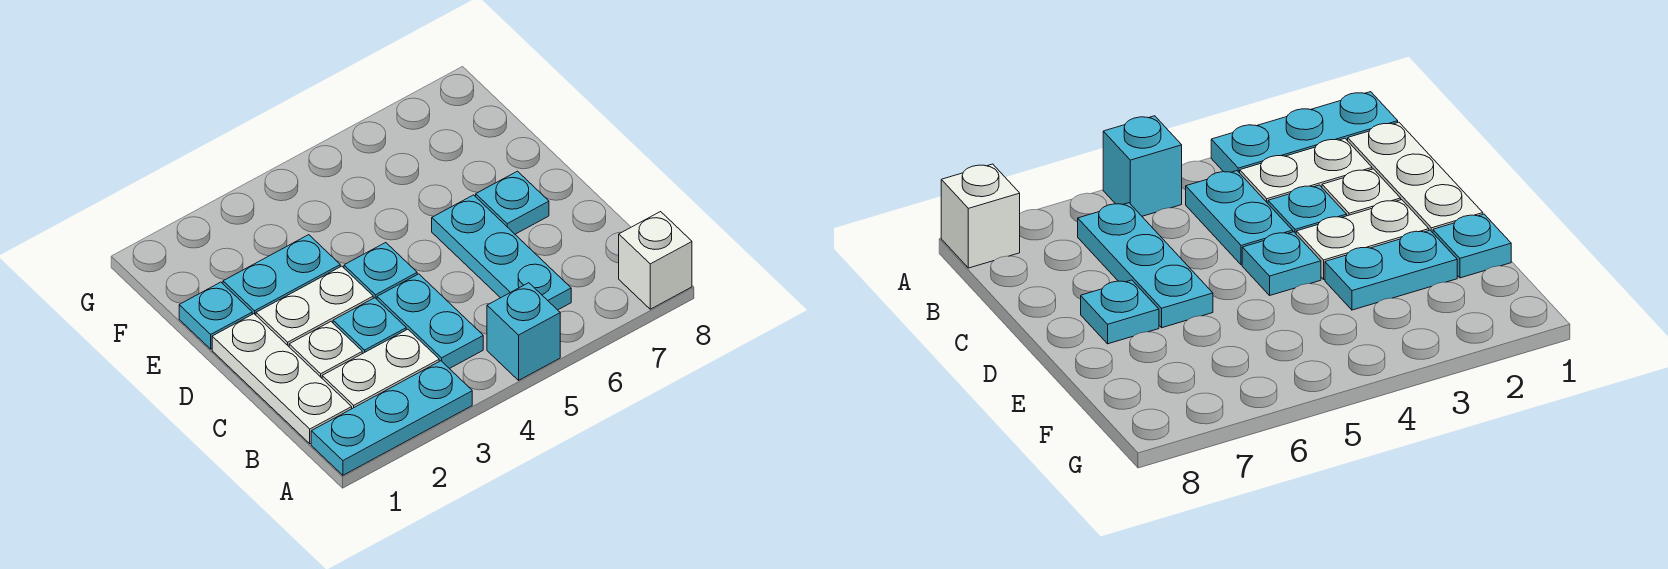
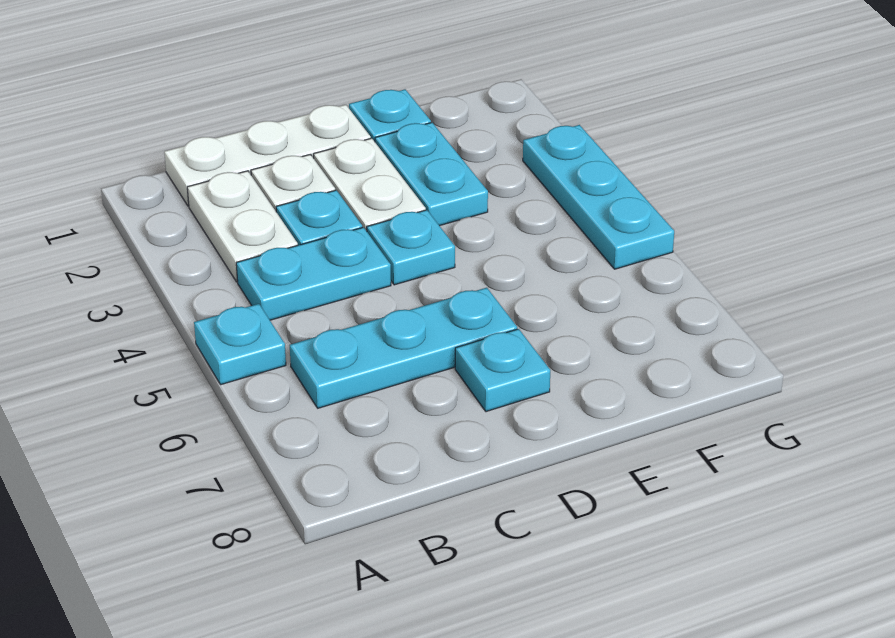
cyan plate A1:A3 level 1 -> cyan plate G3:G5 level 1
cyan brick A5 level 1 -> cyan plate A5 level 1
white brick A8 level 1 -> none

